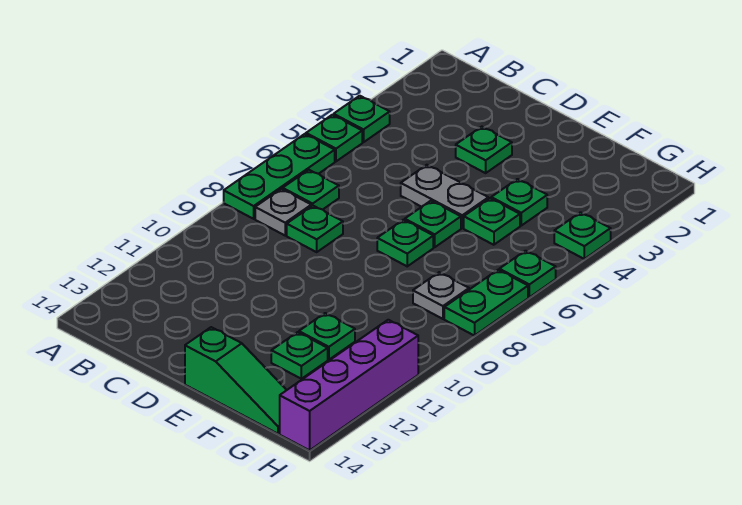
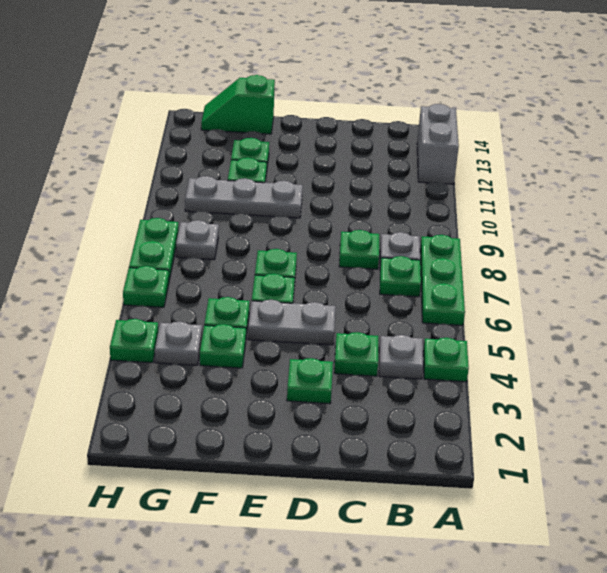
green plate A5 level 1 -> green plate C4 level 1
none -> grey brick A12:A13 level 1
none -> grey plate B4 level 1
none -> grey plate E10:G10 level 1
green slope E14:G14 level 1 top E -> green slope F14:G14 level 1 top F
none -> grey plate G4 level 1
purple brick H11:H14 level 1 -> none

